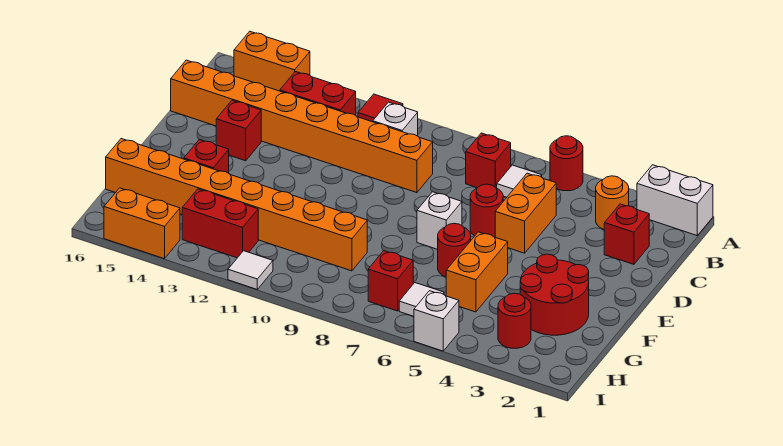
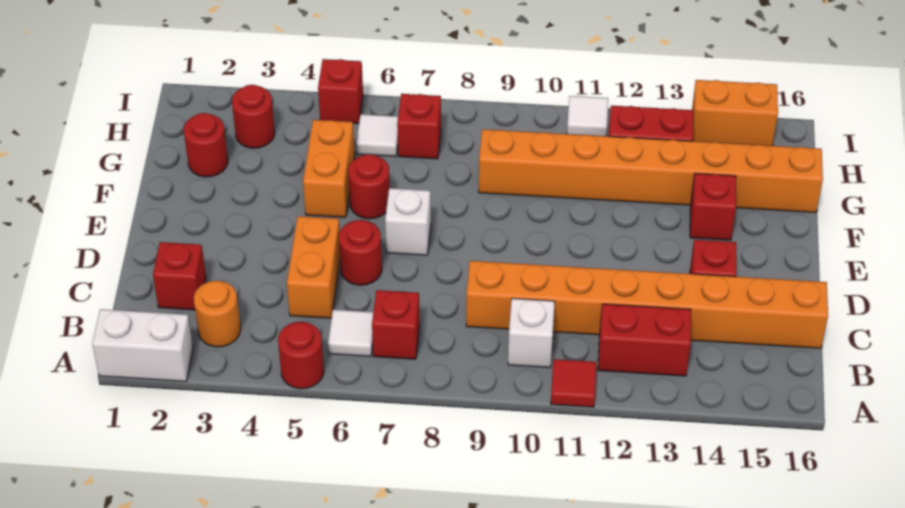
orange brick A14:A15 level 1 -> none
red round brick F2:G3 level 1 -> red round brick G2 level 1
white brick I5 level 1 -> red brick I5 level 1

